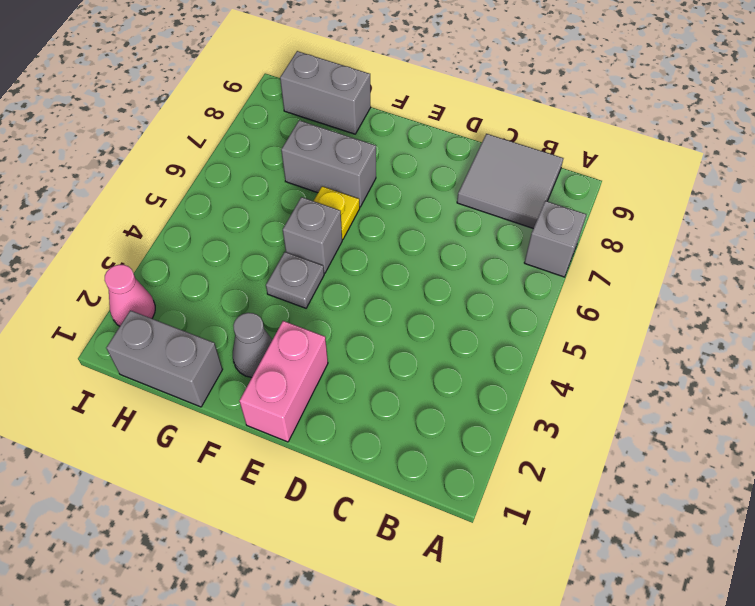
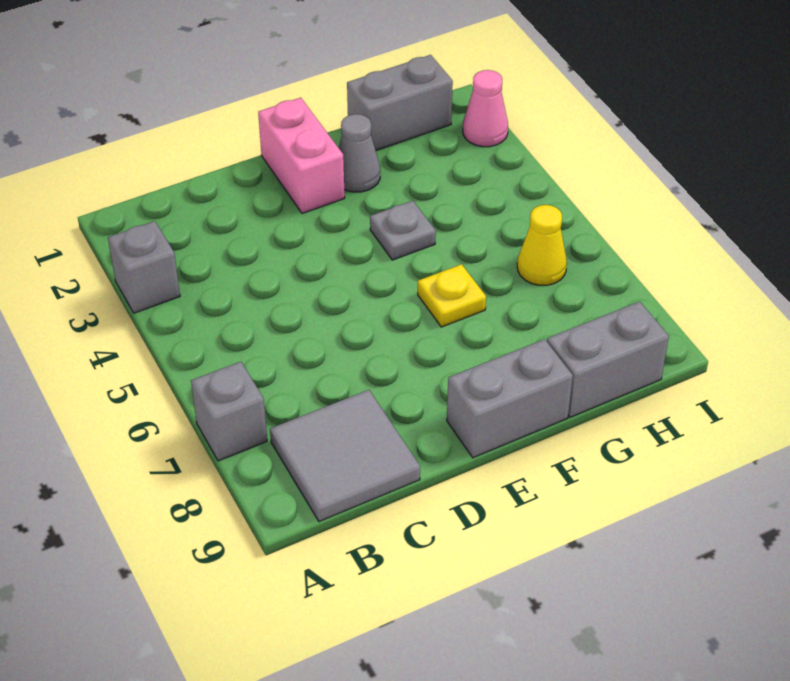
grey brick F5 level 1 -> grey brick A3 level 1
grey brick F7:G7 level 1 -> grey brick E9:F9 level 1
none -> yellow cone H6 level 1

